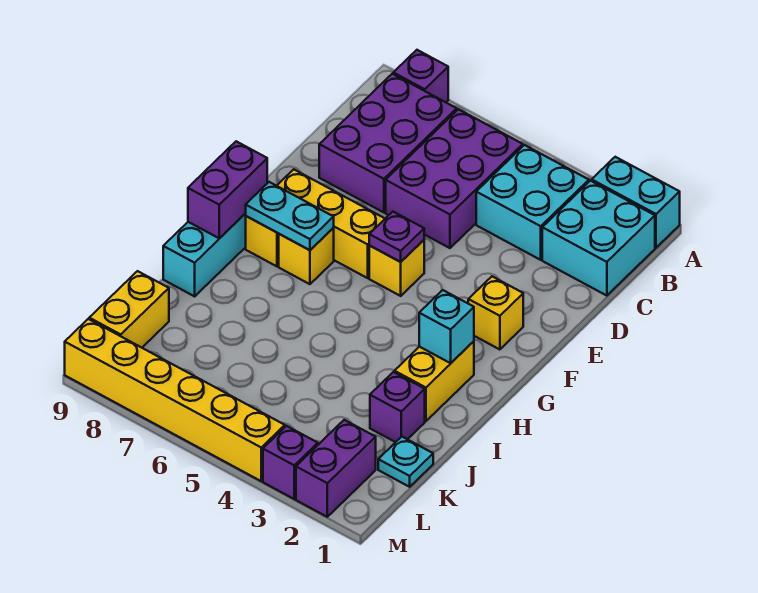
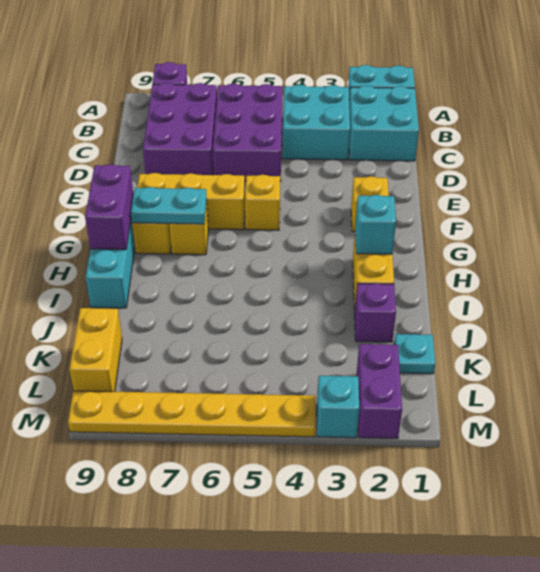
purple plate F5 level 2 -> none
purple brick M3 level 1 -> cyan brick M3 level 1
yellow brick M4:M9 level 1 -> yellow plate M4:M9 level 1

